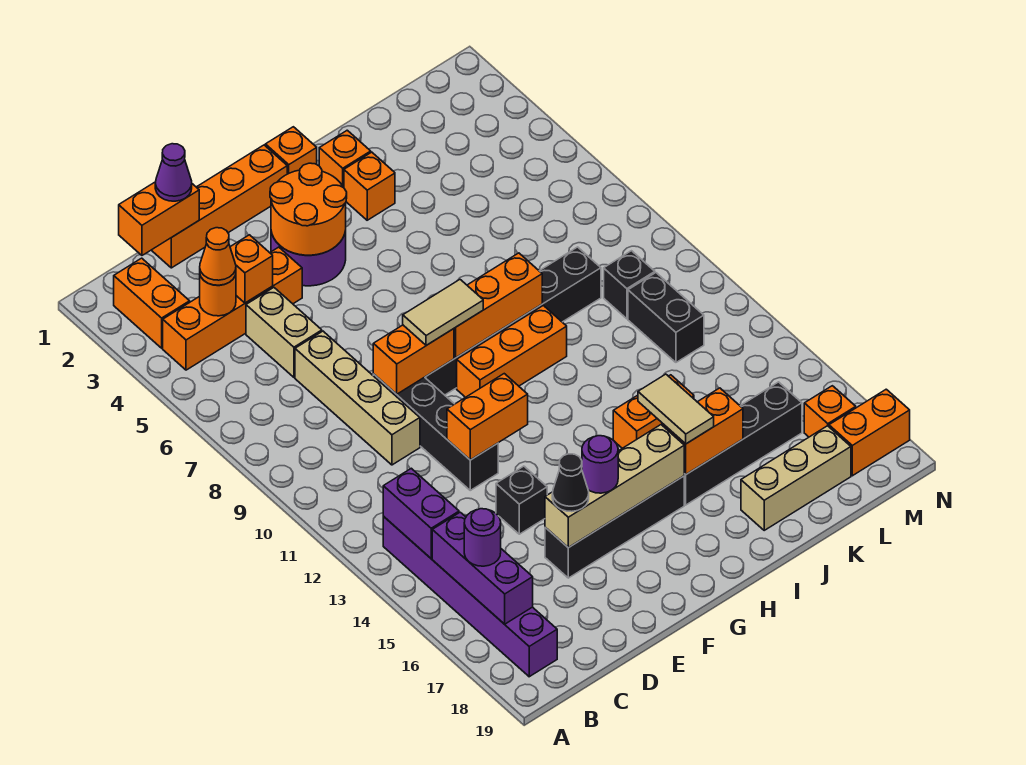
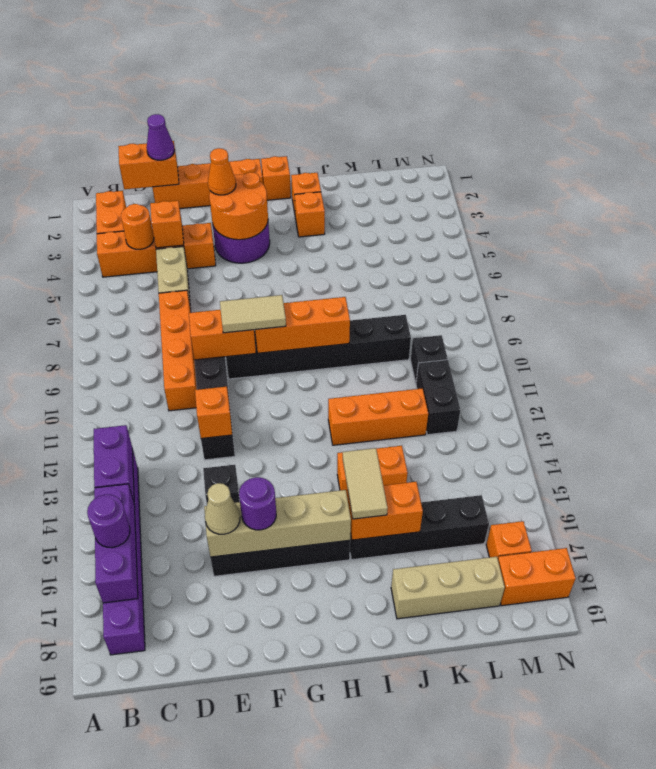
orange cone C4 level 3 -> orange cone F3 level 3
tan brick D7:D10 level 1 -> orange brick D7:D10 level 1
orange brick E12:F12 level 2 -> orange brick E12 level 2
black cone E16 level 3 -> tan cone E16 level 3
orange brick G10:I10 level 1 -> orange brick I12:K12 level 1

